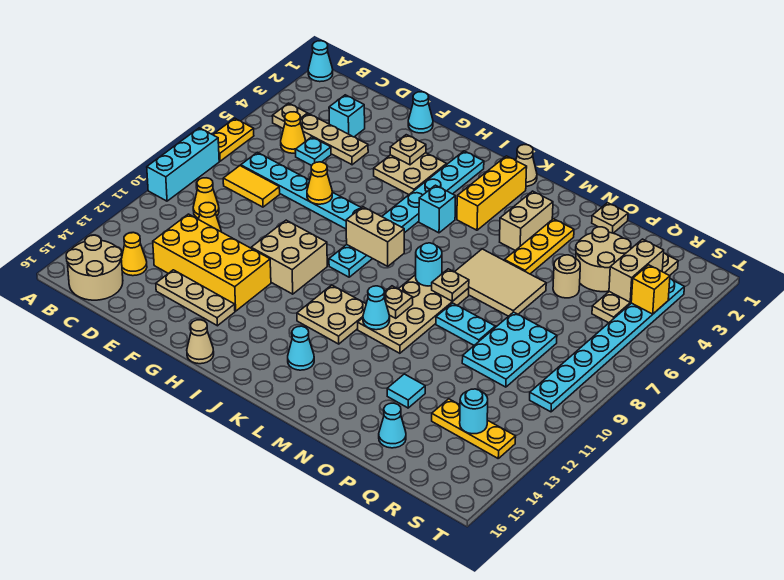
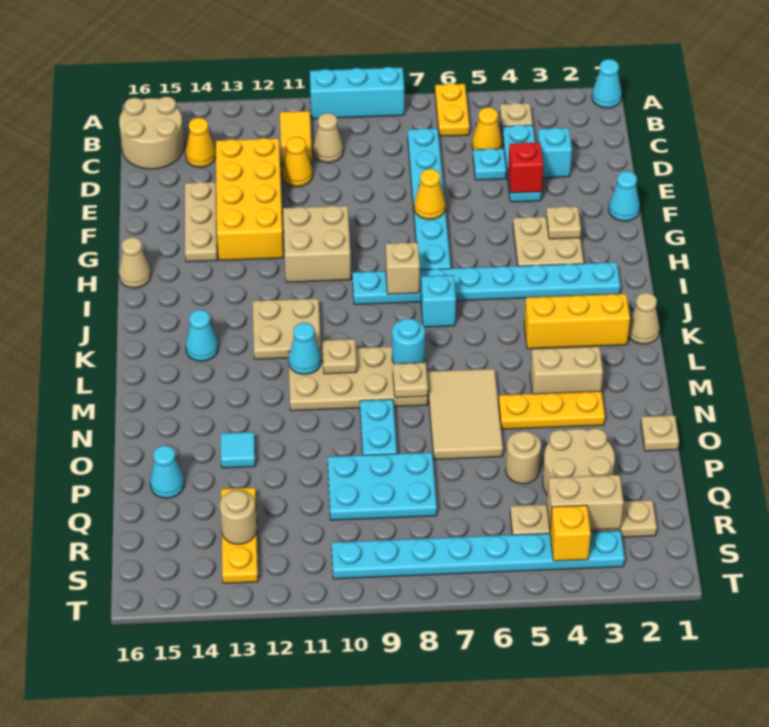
yellow plate A6:A7 level 1 -> yellow plate A6:B6 level 1
tan plate C4:E4 level 1 -> cyan plate C4:E4 level 1
yellow tile C8:D8 level 1 -> yellow tile B11:C11 level 1
yellow cone C10 level 1 -> tan cone C10 level 1
none -> red brick E4 level 2
tan brick I8:J8 level 2 -> tan brick I8 level 2
cyan brick J5 level 1 -> cyan brick J7 level 1
cyan round brick R13 level 2 -> tan round brick R13 level 2

